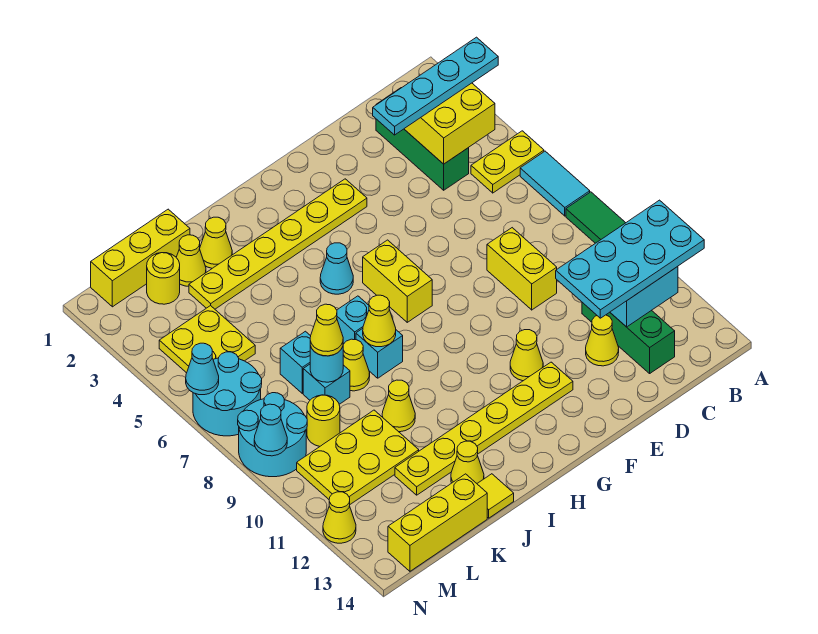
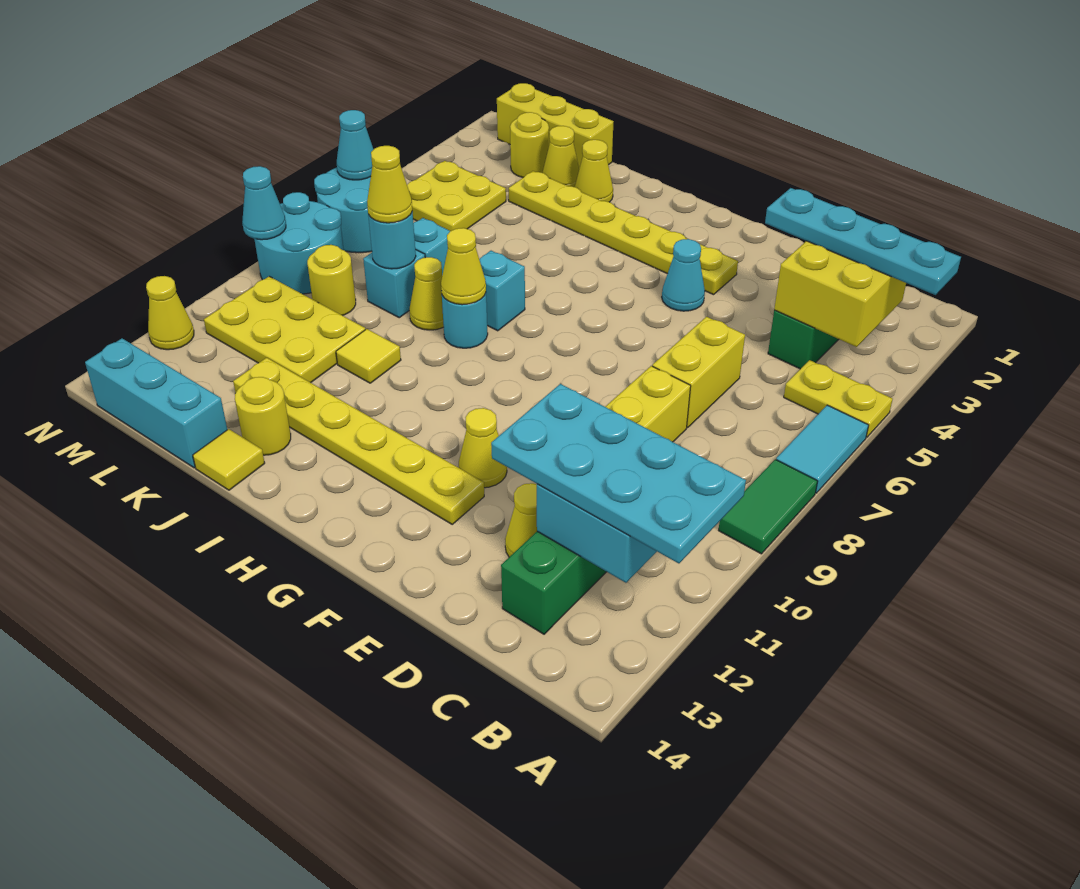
yellow brick G6:G7 level 1 -> yellow brick D6:D7 level 1
cyan cone H5 level 1 -> cyan cone F4 level 1
cyan brick I8 level 1 -> cyan round brick I8 level 1
yellow cone J10 level 1 -> yellow tile J10 level 1
yellow cone J13 level 1 -> yellow round brick J13 level 1
yellow brick K14:M14 level 1 -> cyan brick K14:M14 level 1

